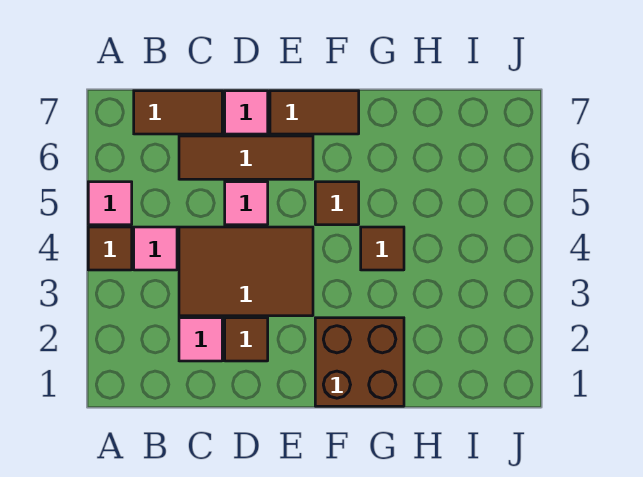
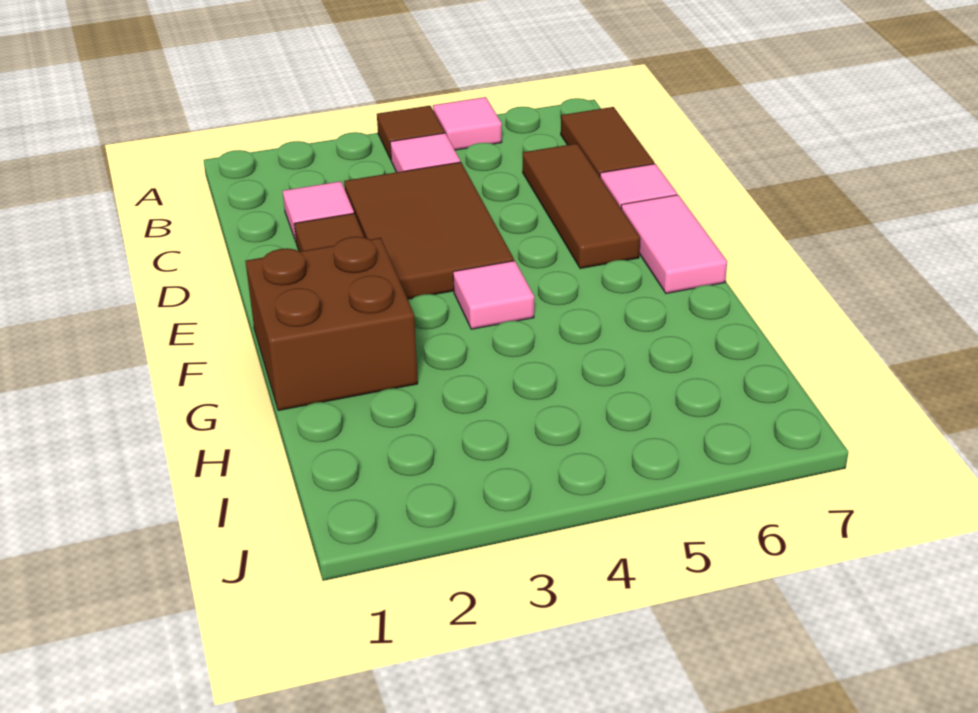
pink tile D5 level 1 -> pink tile F4 level 1
brown tile E7:F7 level 1 -> pink tile E7:F7 level 1
brown tile F5 level 1 -> none
brown tile G4 level 1 -> none

